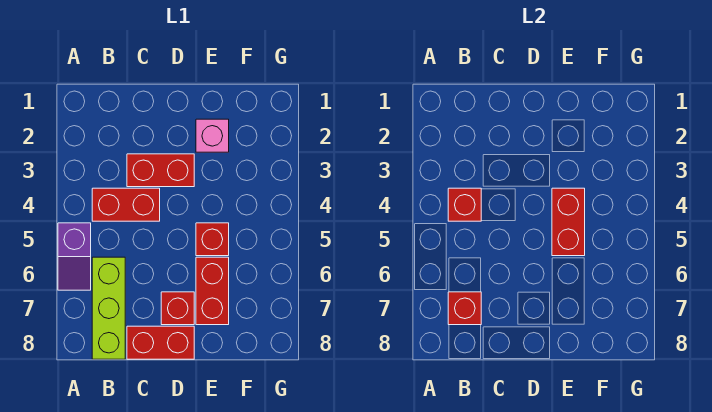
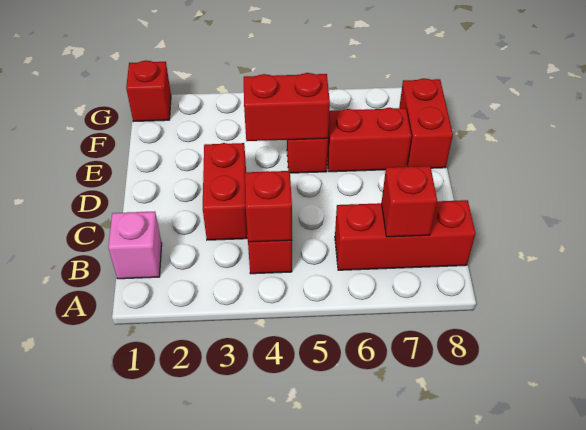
purple slope A5:A6 level 1 top 5 -> none
lime brick B6:B8 level 1 -> red brick B6:B8 level 1
red brick C8:D8 level 1 -> red brick E8:F8 level 1
red brick D7 level 1 -> red brick G1 level 1
pink brick E2 level 1 -> pink brick B1 level 1

